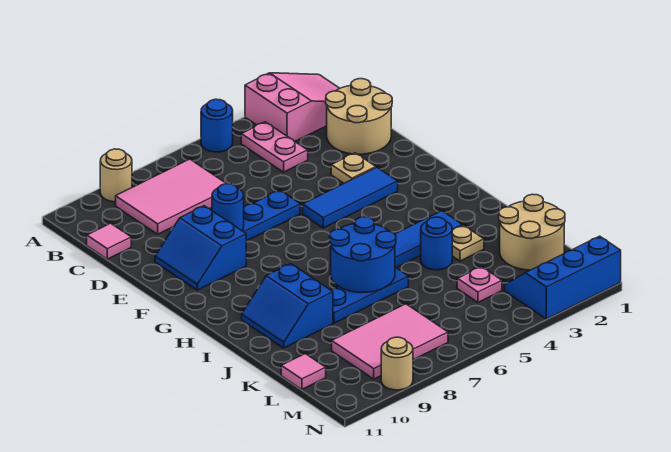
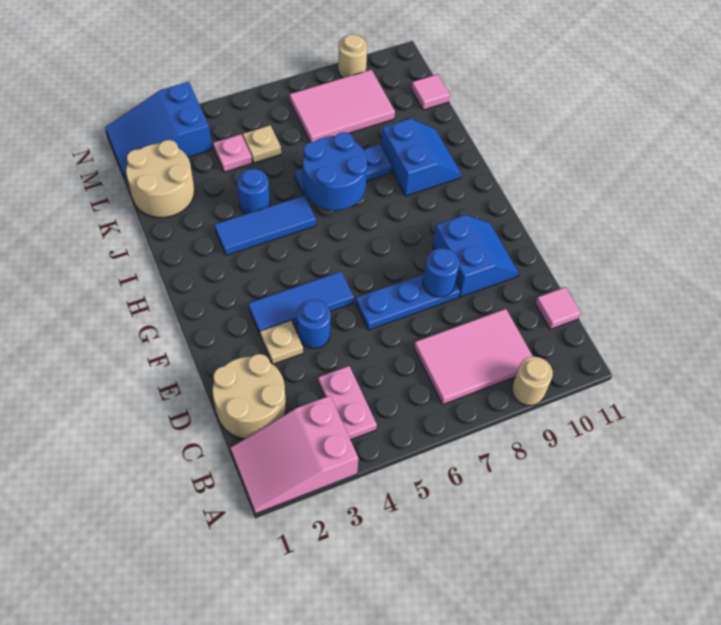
blue round brick A5 level 1 -> blue round brick E4 level 1
tan plate J3 level 1 -> tan plate L5 level 1
blue slope M1:N3 level 1 top N -> blue slope M1:N3 level 1 top 3

